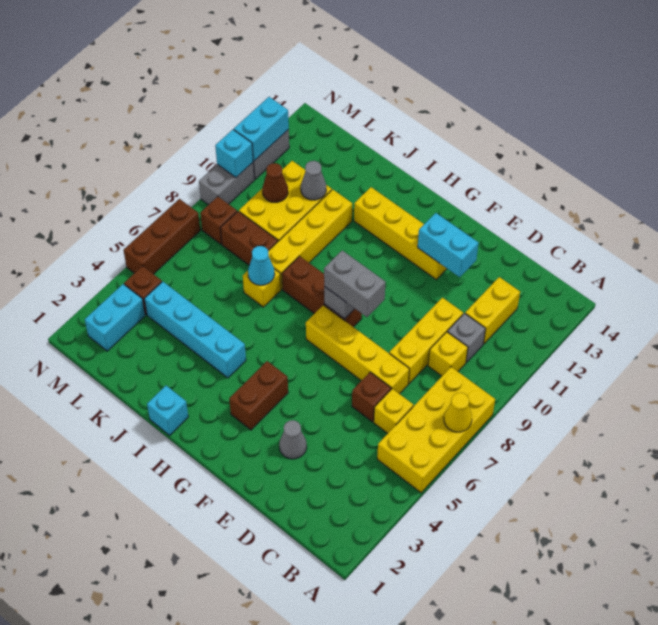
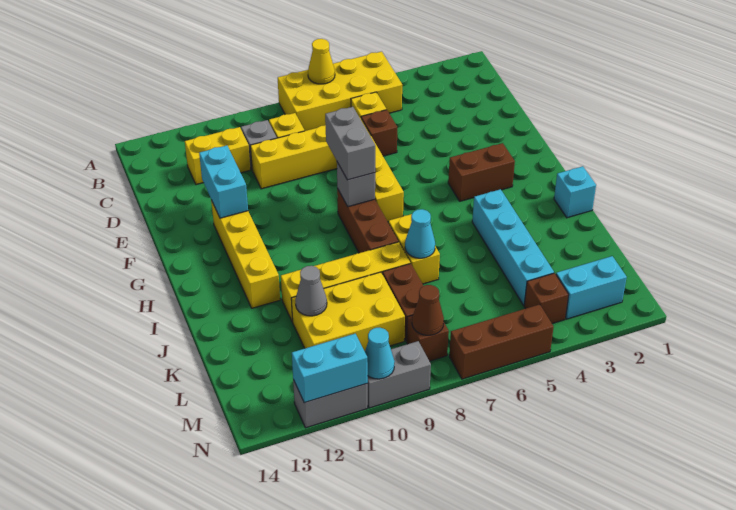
grey cone E3 level 1 -> none
yellow brick J7 level 1 -> yellow brick I7:J7 level 1
brown cone L10 level 2 -> brown cone M8 level 2
cyan brick N10 level 2 -> cyan cone N10 level 2

